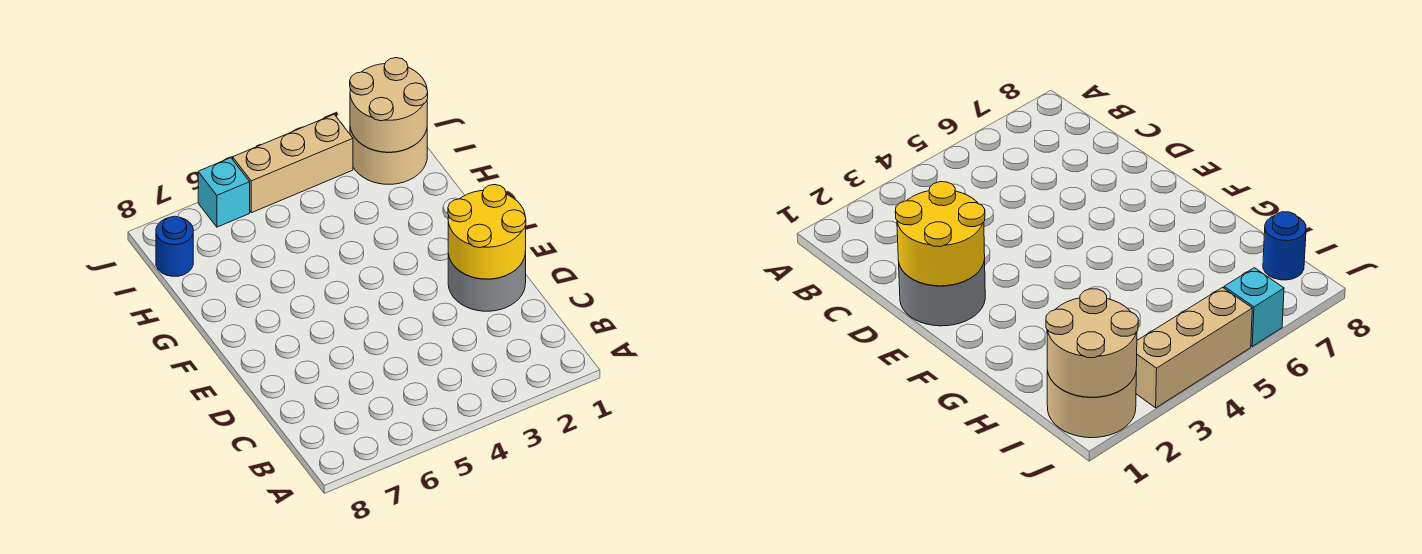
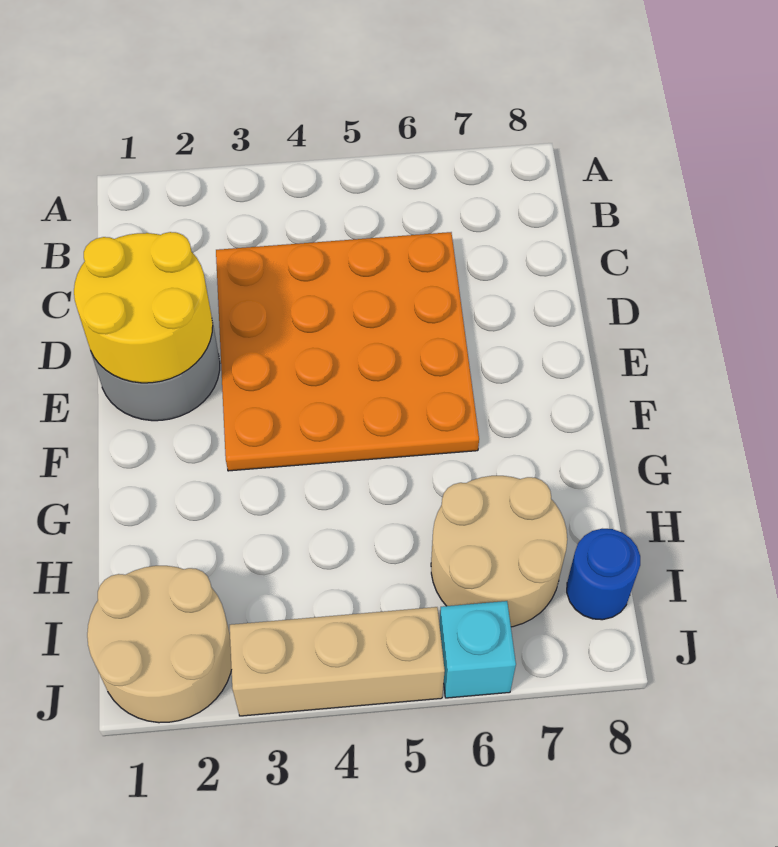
none -> orange plate C3:F6 level 1
tan round brick I1:J2 level 2 -> tan round brick H6:I7 level 1

